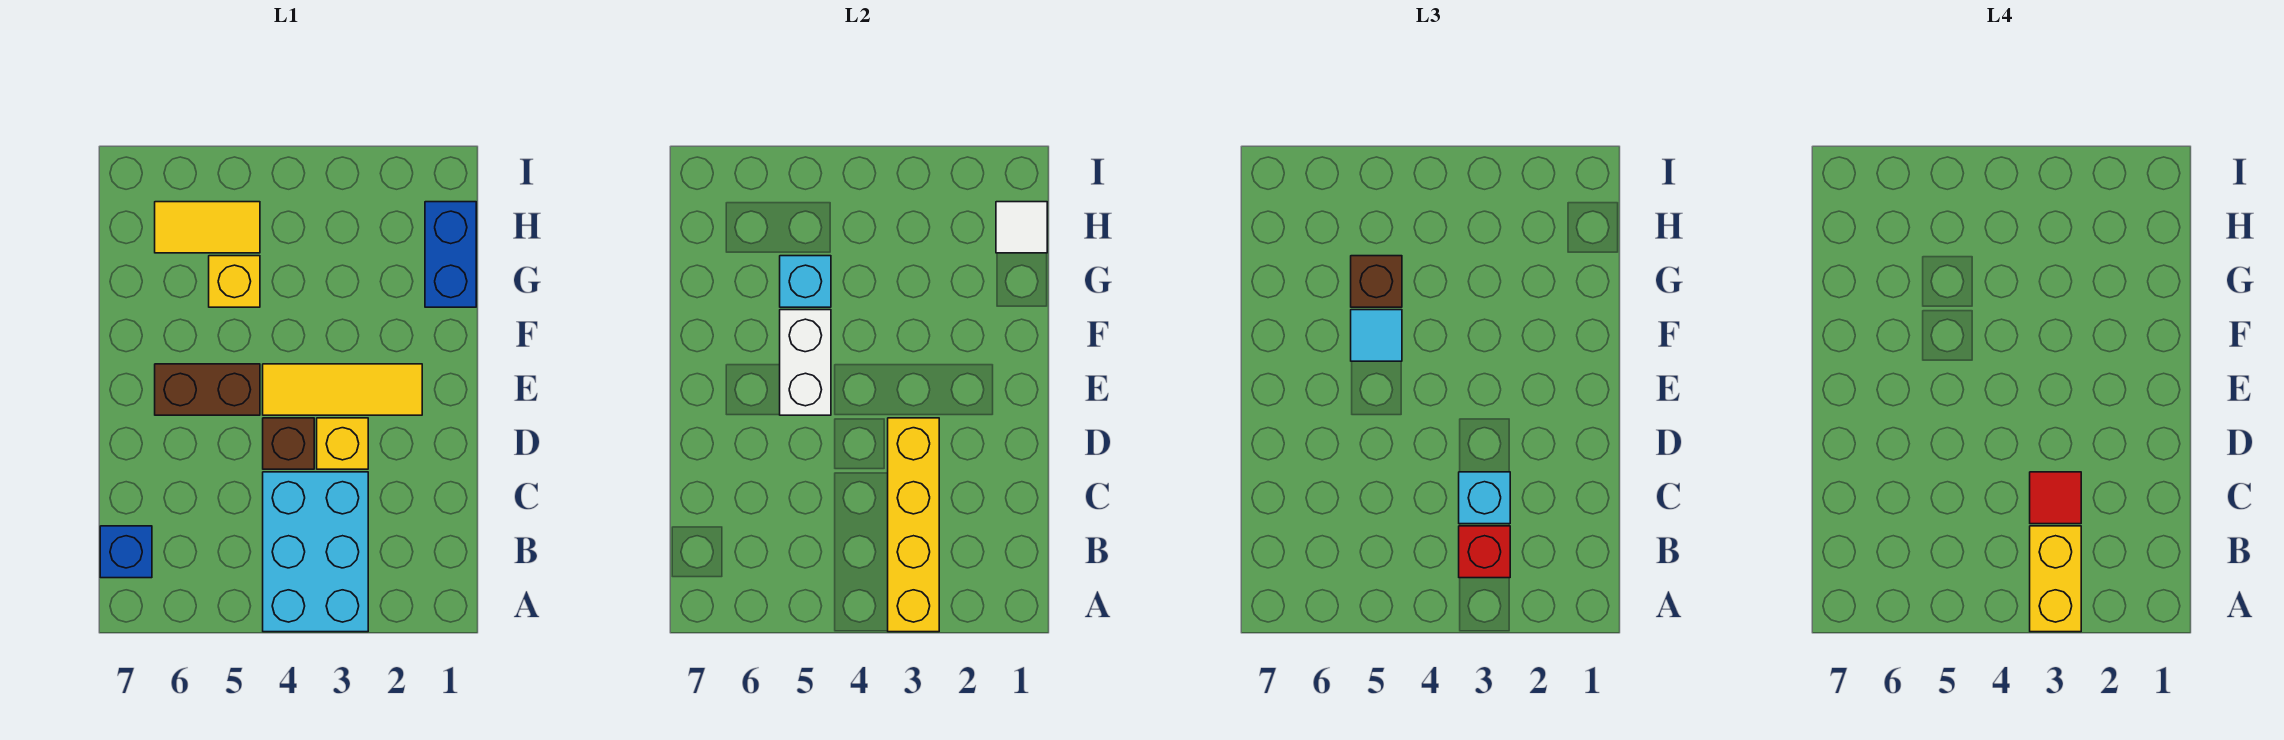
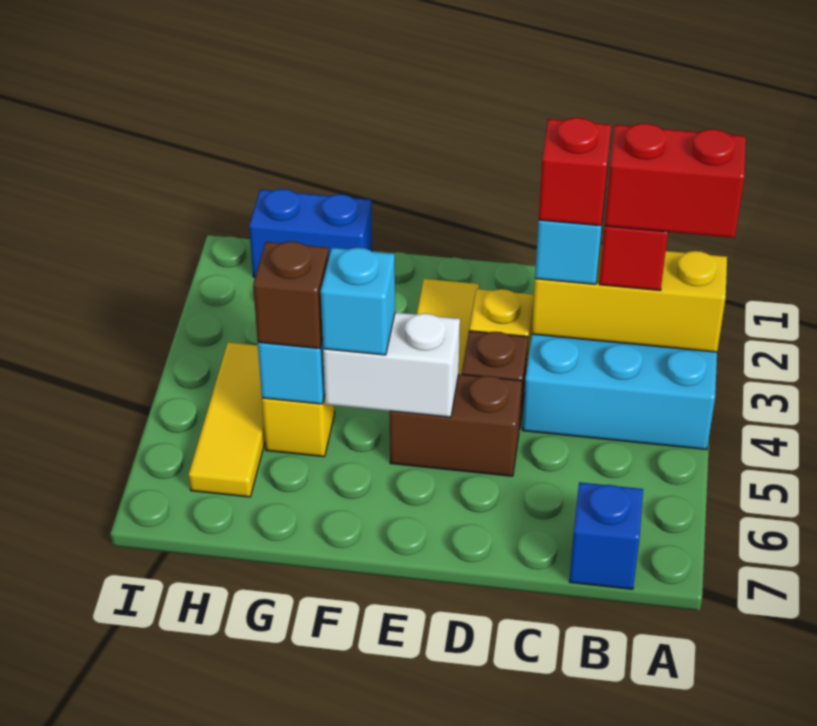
yellow brick A3:D3 level 2 -> yellow brick A3:C3 level 2
yellow brick A3:B3 level 4 -> red brick A3:B3 level 4
red tile C3 level 4 -> red brick C3 level 4
brown brick E5:E6 level 1 -> brown brick D5:E5 level 1
cyan tile F5 level 3 -> cyan brick F5 level 3
white tile H1 level 2 -> none
yellow tile H5:H6 level 1 -> yellow tile H4:H6 level 1

